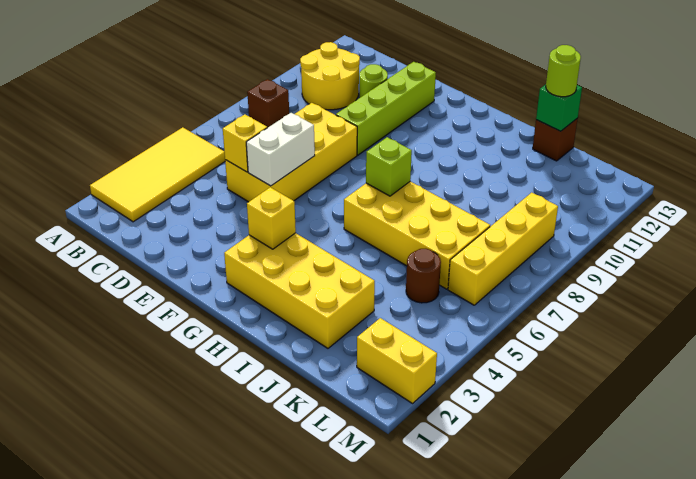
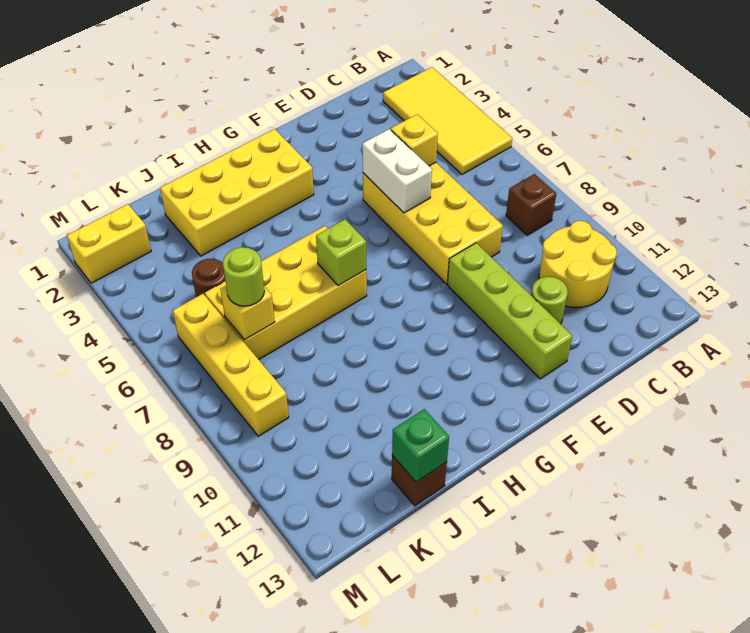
yellow brick G3 level 2 -> yellow brick K7 level 2
lime round brick J13 level 3 -> lime round brick K7 level 3

